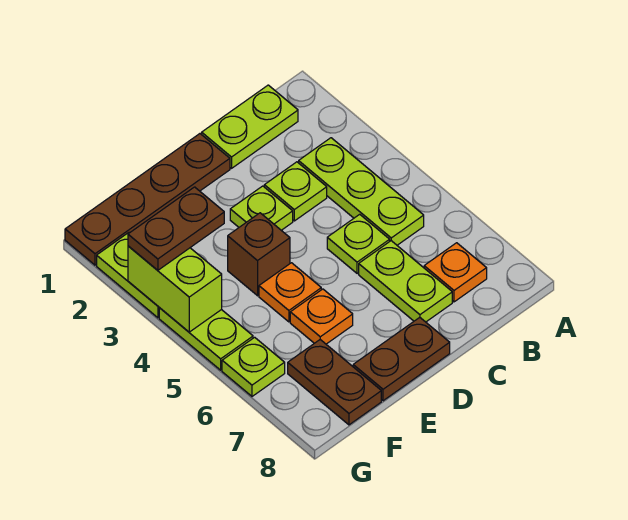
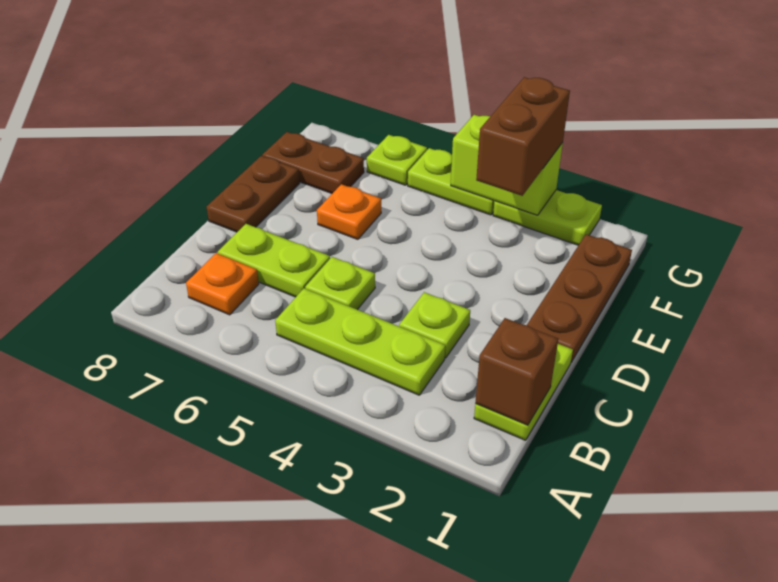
brown plate D1:G1 level 1 -> brown plate D1:F1 level 1
lime plate D3 level 1 -> none
brown brick E4 level 1 -> brown brick B1 level 2
orange plate E5 level 1 -> none
brown plate F3:G3 level 3 -> brown brick F3:G3 level 3

